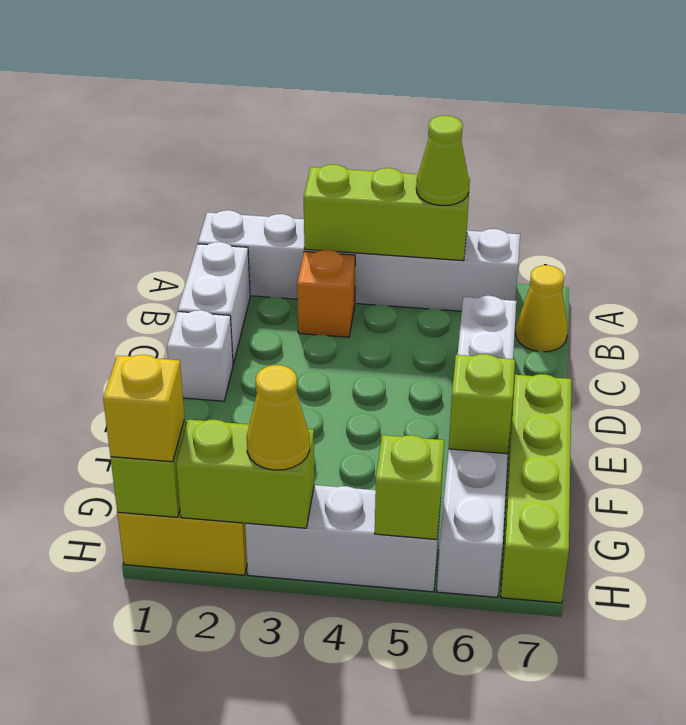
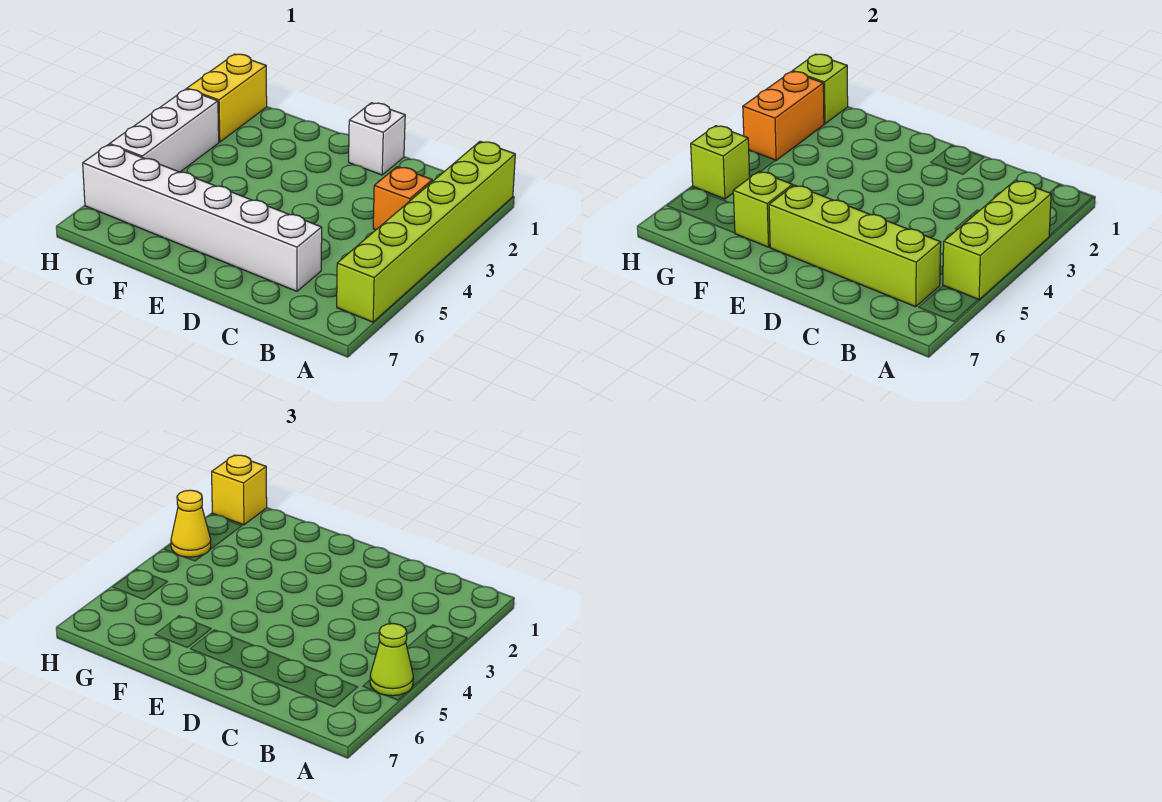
white brick A1:A6 level 1 -> lime brick A1:A6 level 1
white brick B1:C1 level 1 -> none
yellow cone B7 level 1 -> none
lime brick E7:H7 level 1 -> lime brick B6:E6 level 2
lime brick H2:H3 level 2 -> orange brick H2:H3 level 2

